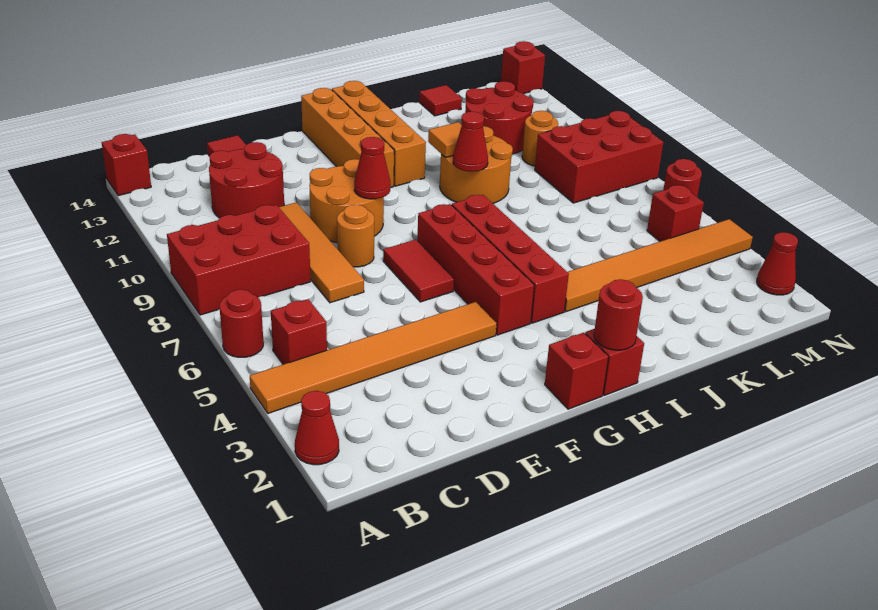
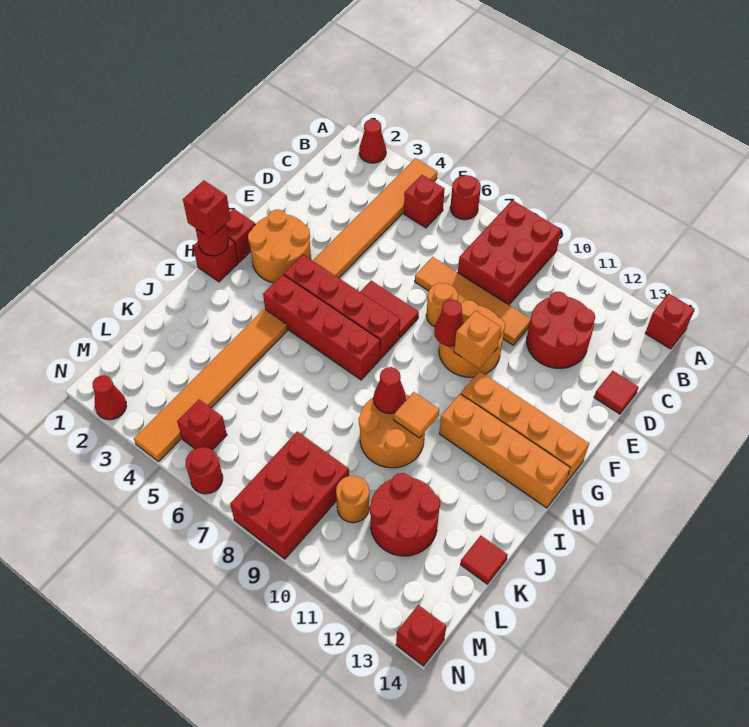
none -> orange round brick F2:G3 level 1
none -> orange brick F10 level 2
none -> red brick H1 level 3

